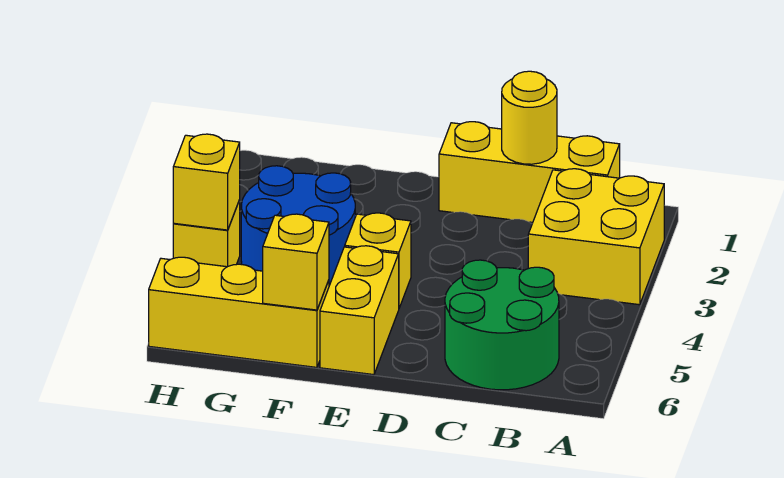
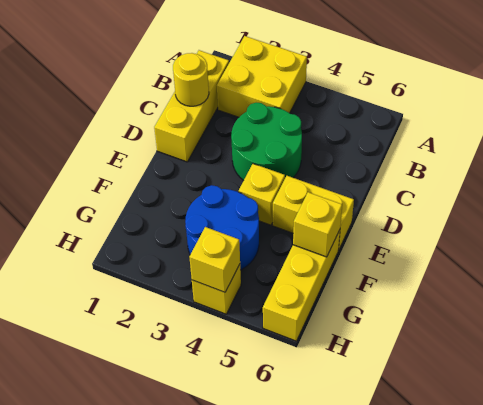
green round brick B5:C6 level 1 -> green round brick C3:D4 level 1

